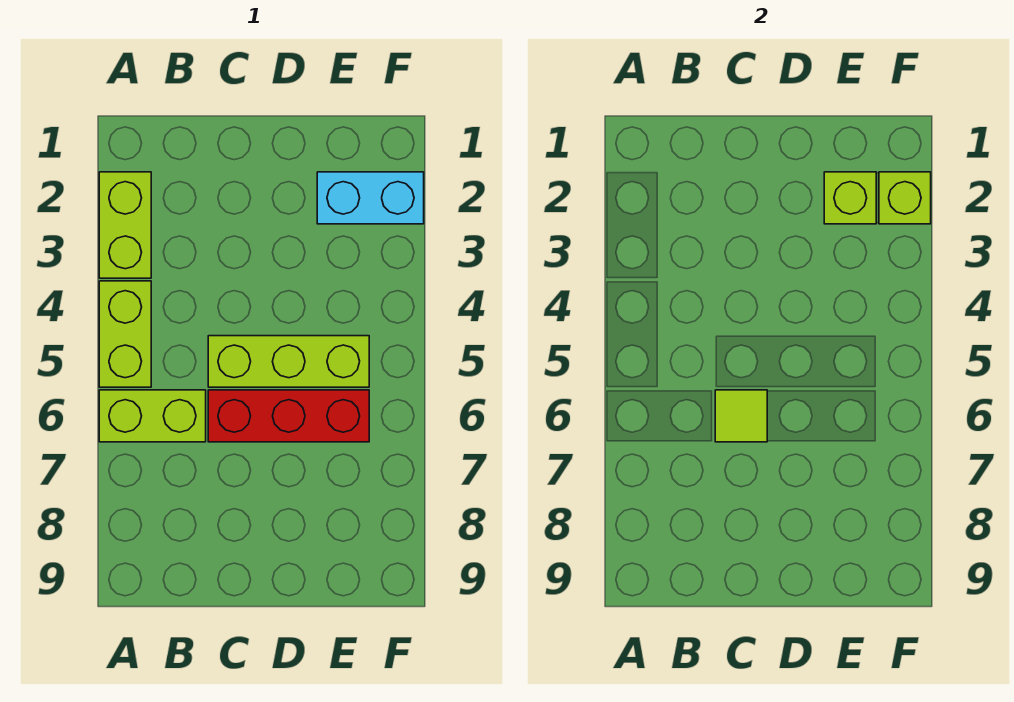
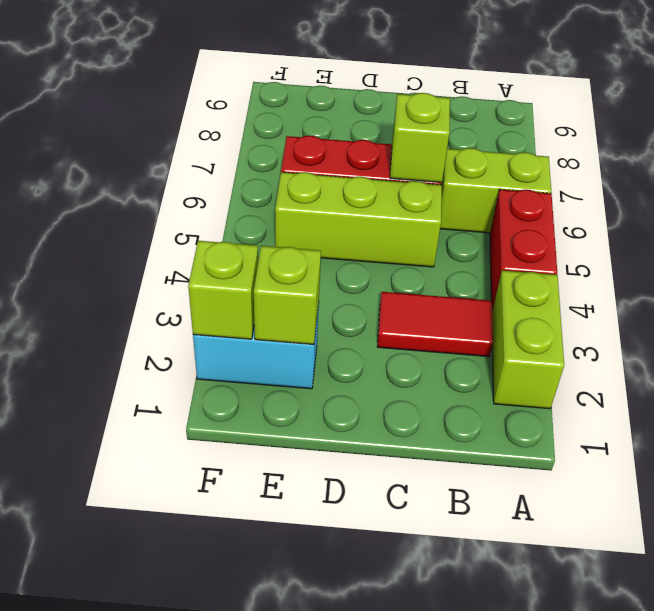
lime brick A4:A5 level 1 -> red brick A4:A5 level 1
none -> red tile B3:C3 level 1
lime tile C6 level 2 -> lime brick C6 level 2

